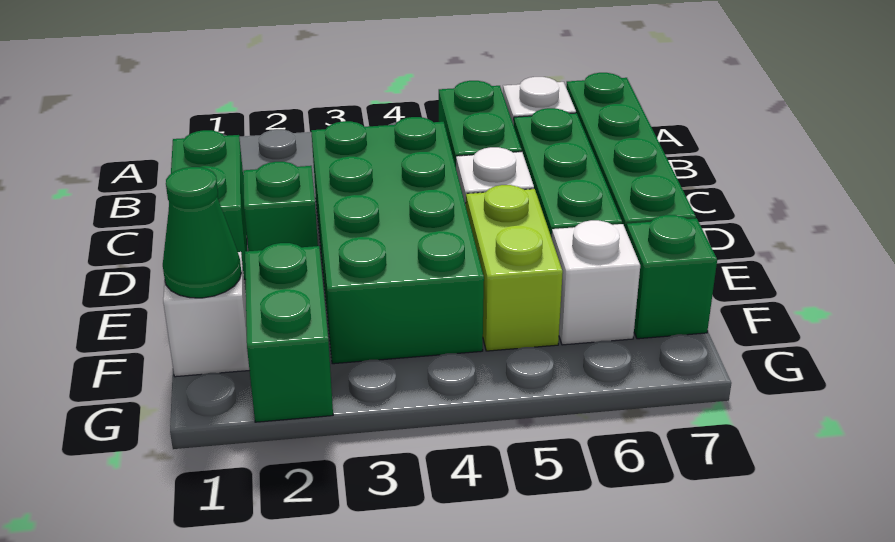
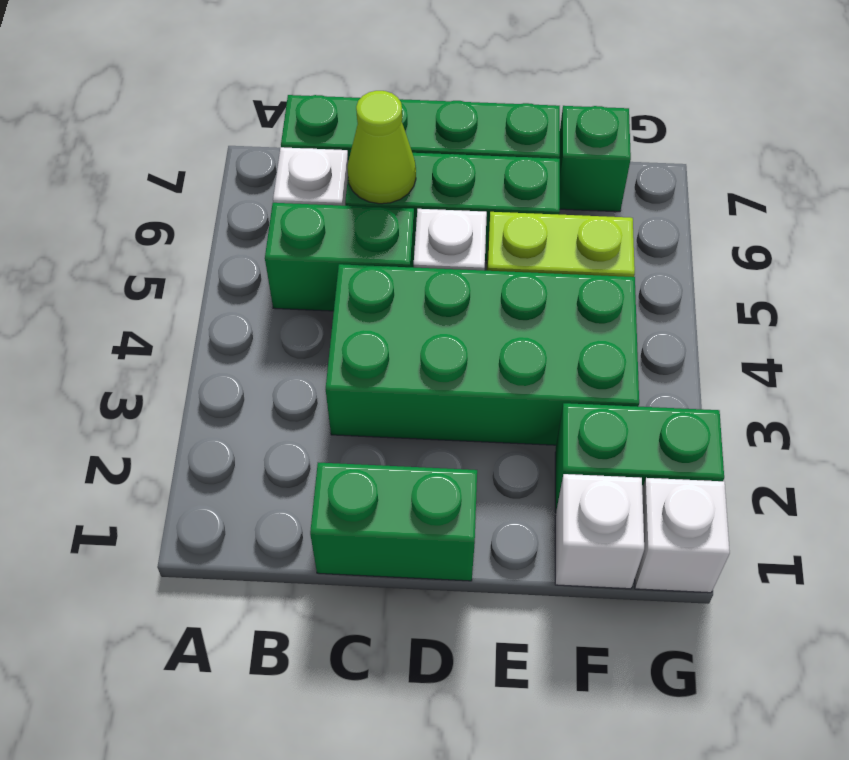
none -> lime cone C6 level 2
green brick D2 level 1 -> none
green cone F1 level 2 -> none
white brick F6 level 1 -> white brick G1 level 1

